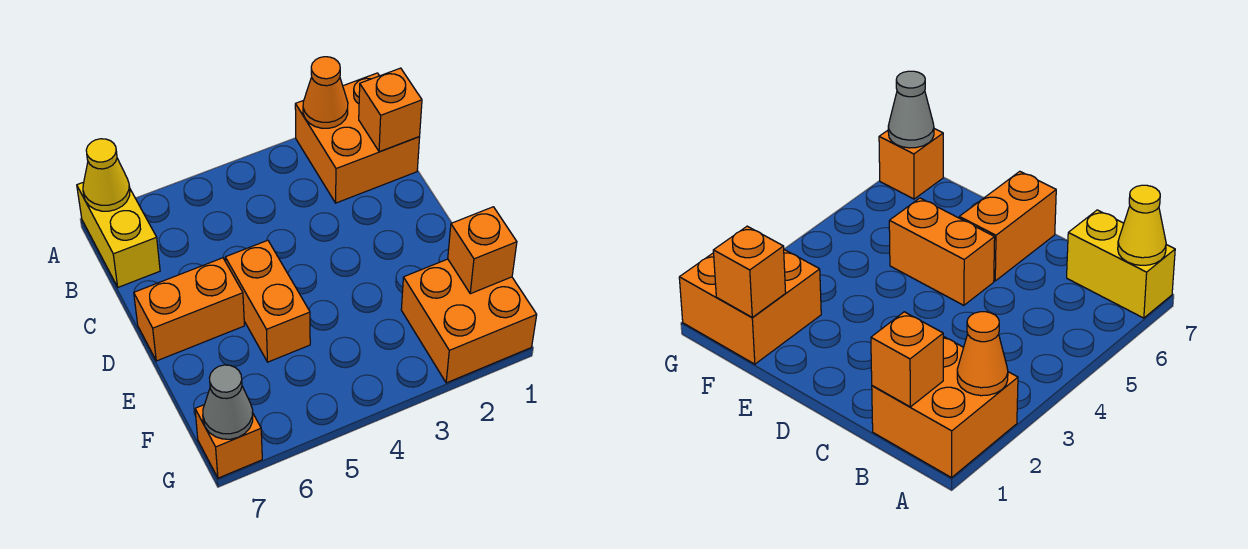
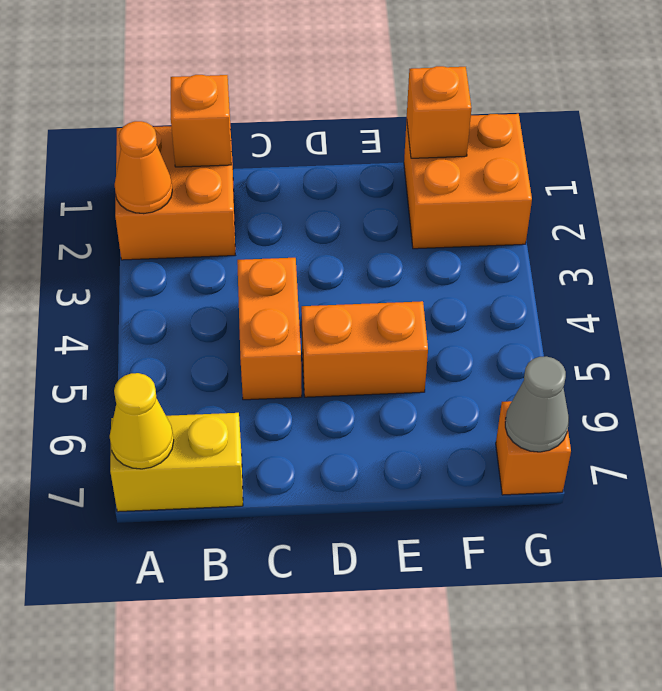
orange brick D6:D7 level 1 -> orange brick C4:C5 level 1

